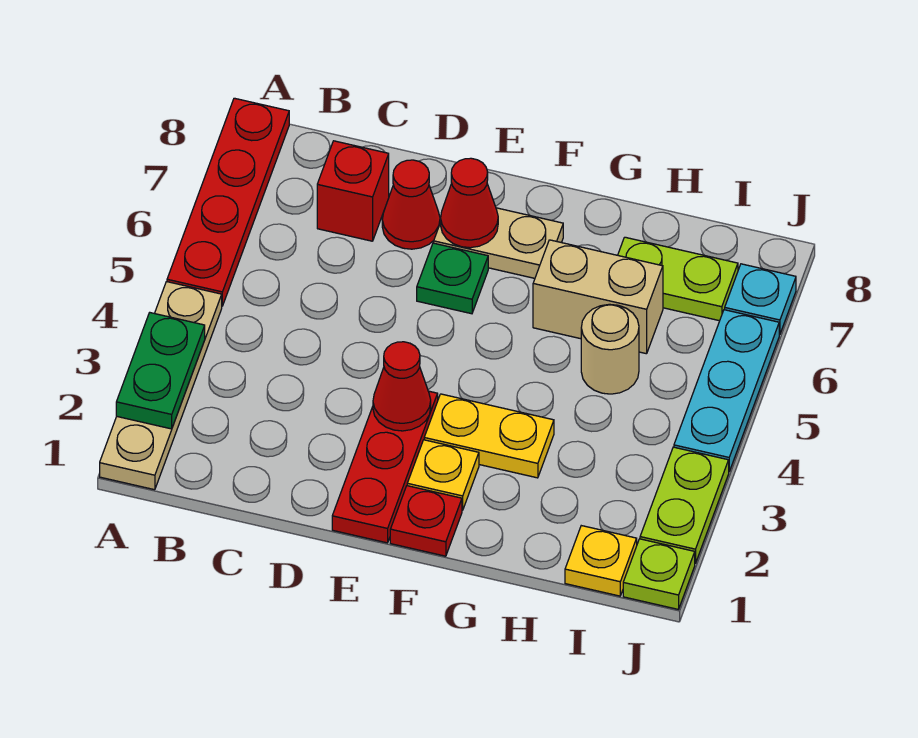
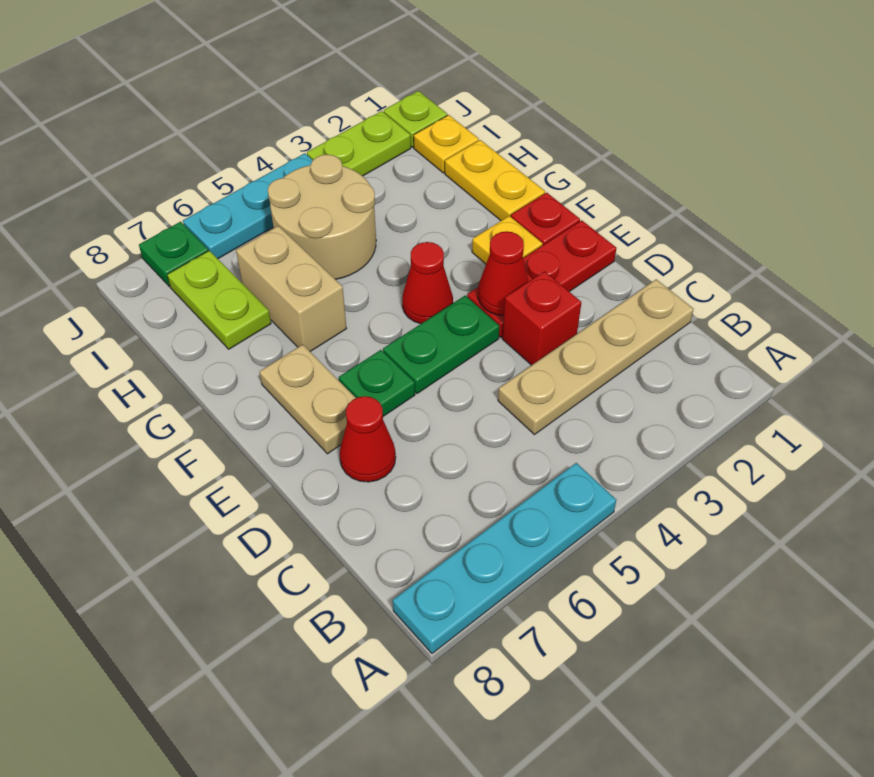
tan plate A1:A4 level 1 -> tan plate C1:C4 level 1
green plate A2:A3 level 2 -> green plate E4:E5 level 1
red plate A5:A8 level 1 -> cyan plate A5:A8 level 1
red brick C7 level 1 -> red brick D3 level 1
red cone E7 level 2 -> red cone F4 level 1
yellow plate F3:G3 level 1 -> yellow plate G1:H1 level 1
tan round brick H5 level 1 -> tan round brick H4:I5 level 1
cyan plate J7 level 1 -> green plate J7 level 1

